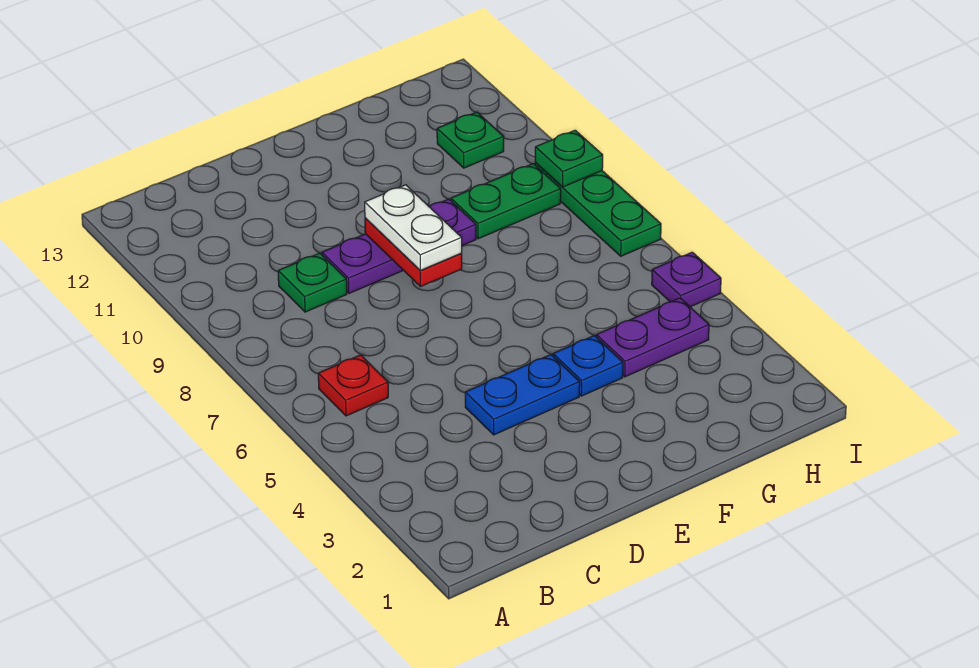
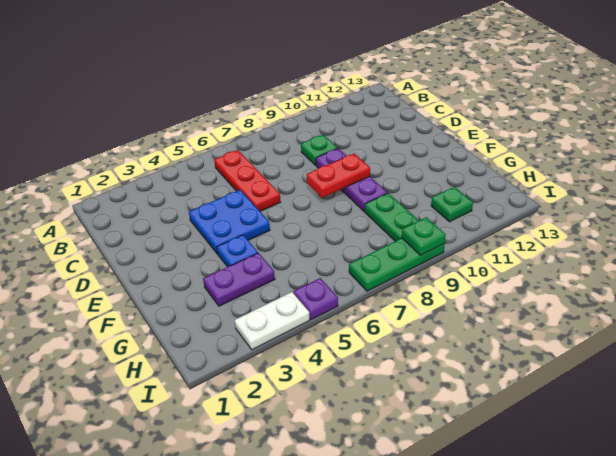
red plate B6 level 1 -> red plate B6:D6 level 1
blue plate D4:E4 level 1 -> blue plate D4:E5 level 1
white plate E8:E9 level 3 -> white plate I3:I4 level 1
purple plate G4:H4 level 1 -> purple plate G3:G4 level 1

